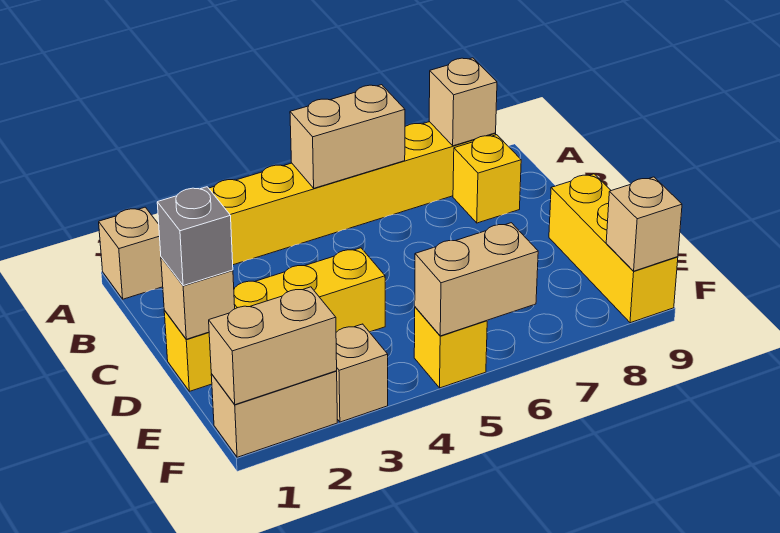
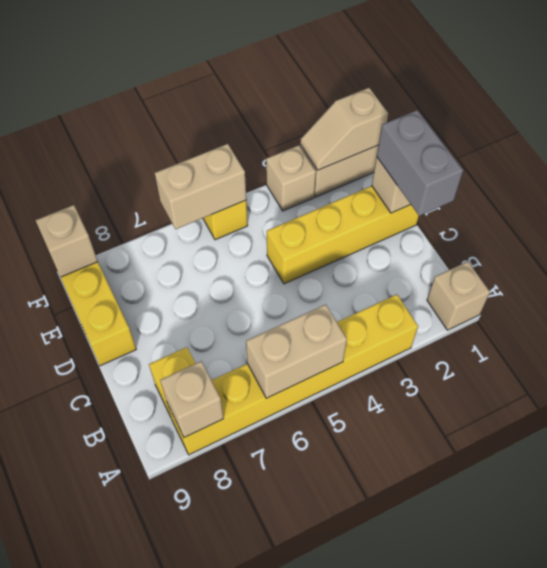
grey brick D1 level 3 -> grey brick C1:D1 level 3
tan brick F1:F2 level 2 -> tan slope F1:F2 level 2 top 1

